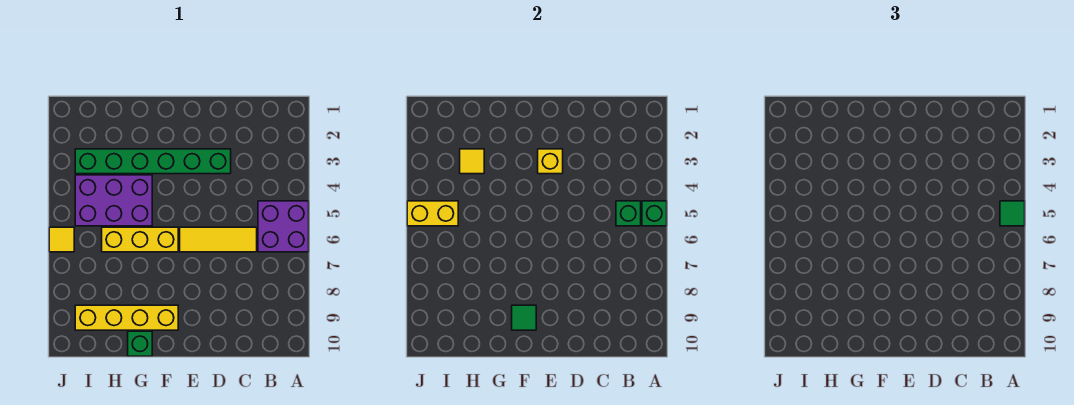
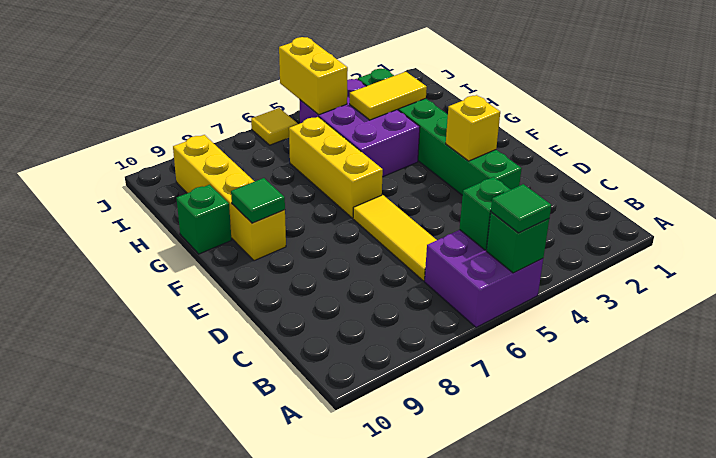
yellow tile H3 level 2 -> yellow tile H3:H4 level 2

